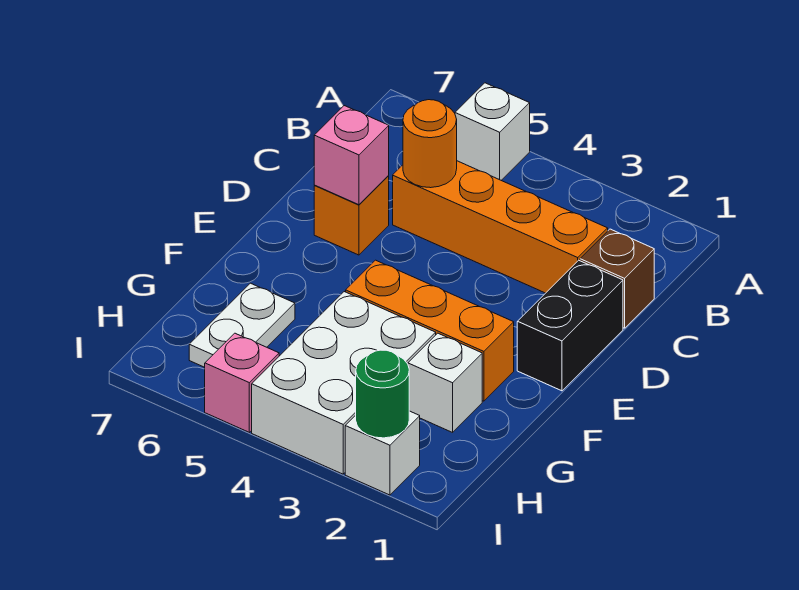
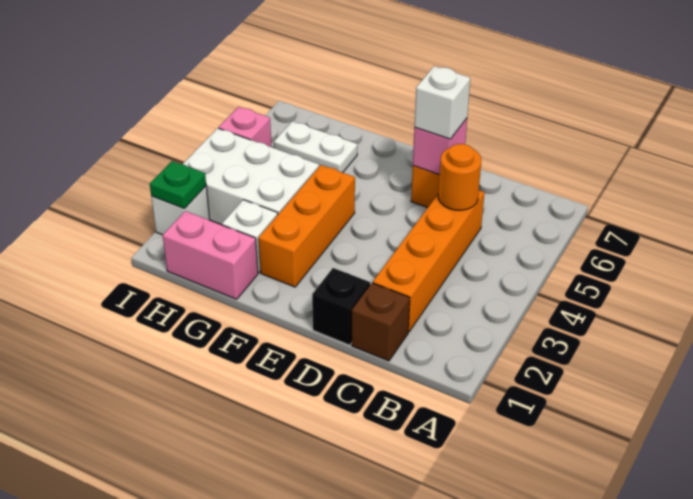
white brick A5 level 1 -> white brick D6 level 3
black brick D1:E1 level 1 -> black brick D1 level 1
none -> pink brick G1:H1 level 1
green round brick I2 level 2 -> green plate I2 level 2

